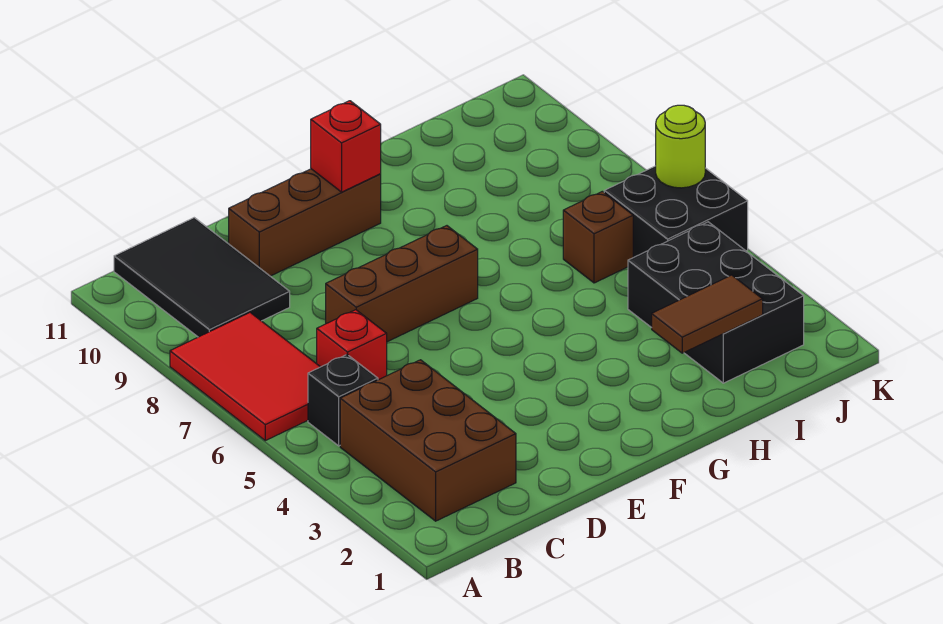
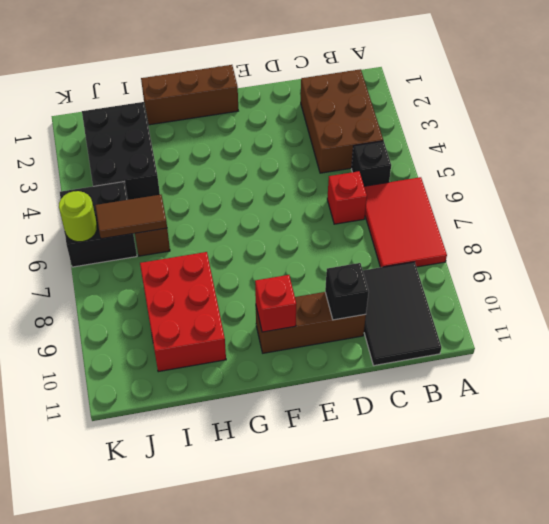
brown brick D7:F7 level 1 -> brown brick F1:H1 level 1
none -> black brick D10 level 2
brown tile H2:I2 level 2 -> brown tile I6:J6 level 2
none -> red brick H8:I10 level 1

